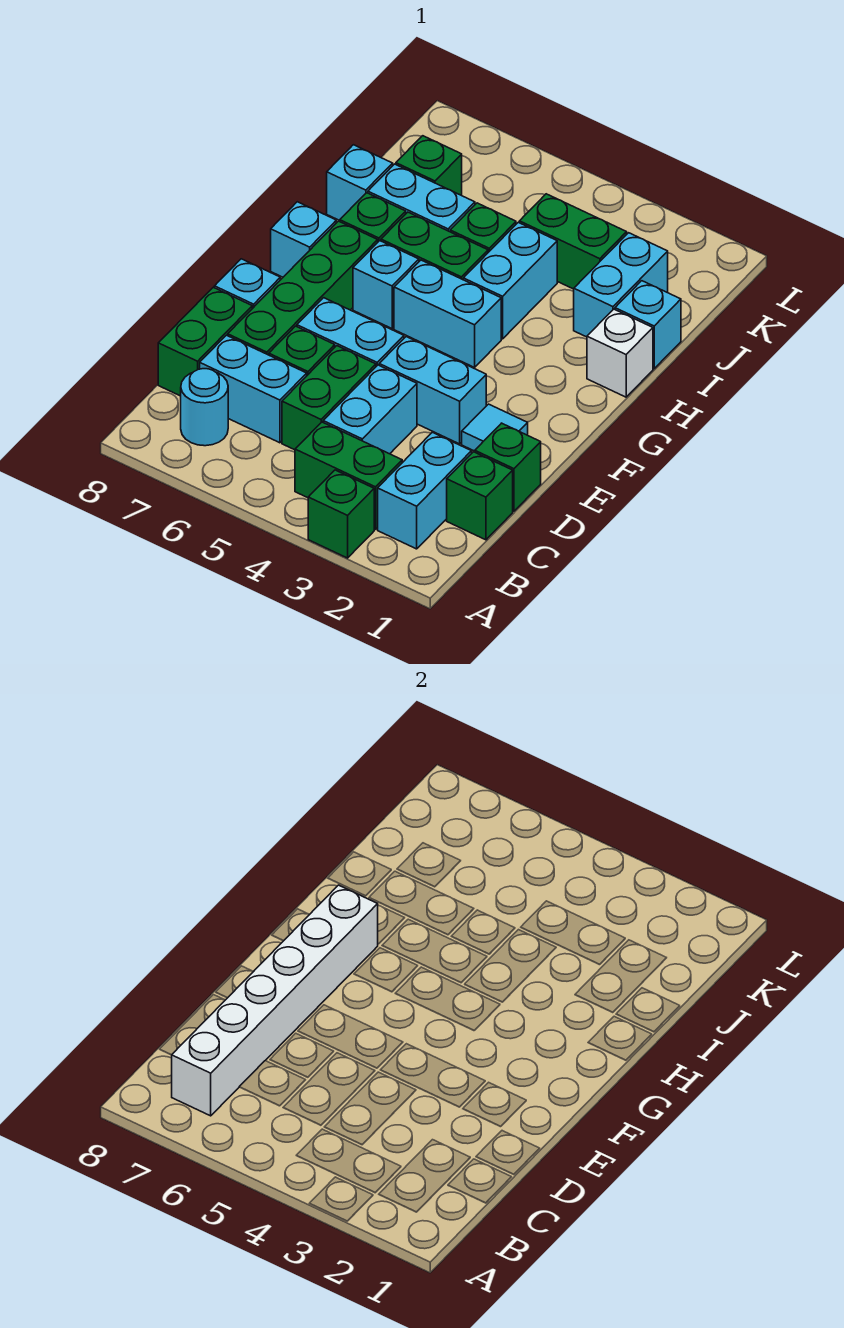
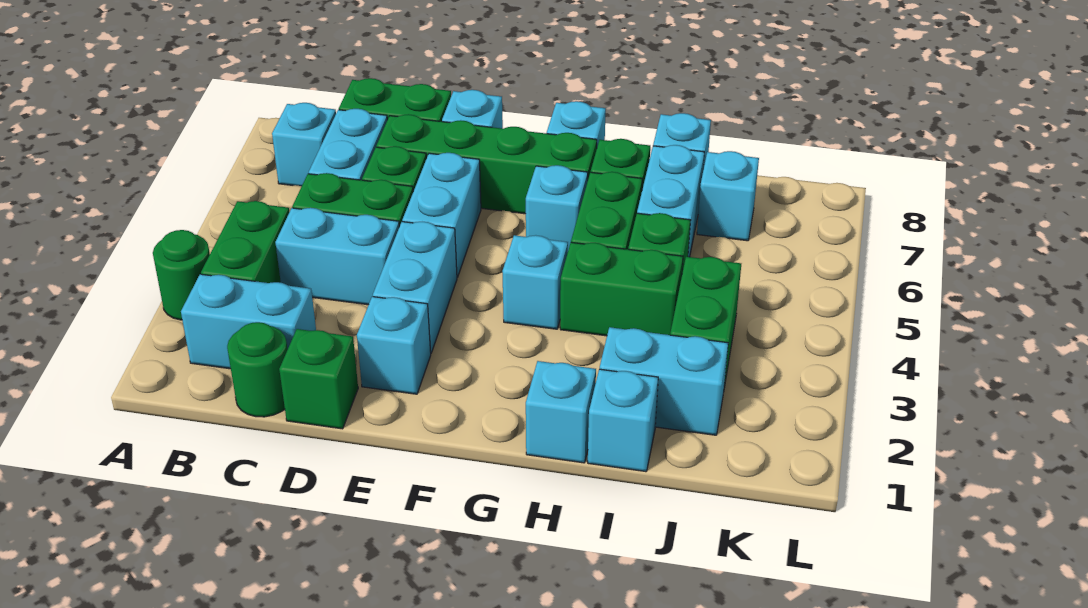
green brick A3 level 1 -> green round brick A3 level 1
cyan round brick B7 level 1 -> cyan brick B7 level 1
white brick B7:G7 level 2 -> none
green brick C1 level 1 -> green round brick C1 level 1
cyan tile E2 level 1 -> cyan brick E2 level 1
cyan brick G4:G5 level 1 -> cyan brick G4 level 1
white brick H1 level 1 -> cyan brick H1 level 1
cyan brick H4:I4 level 1 -> green brick H4:I4 level 1
green brick J7 level 1 -> cyan brick J7 level 1

